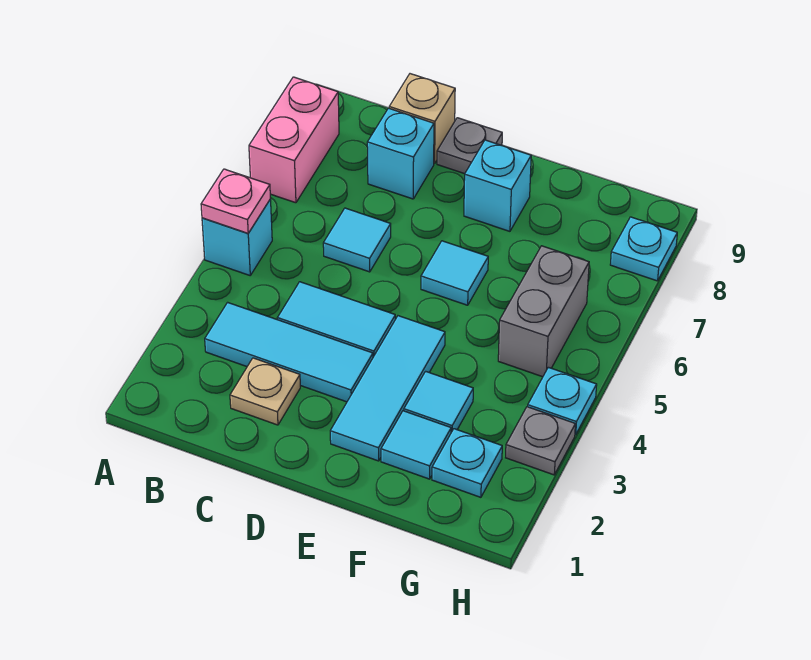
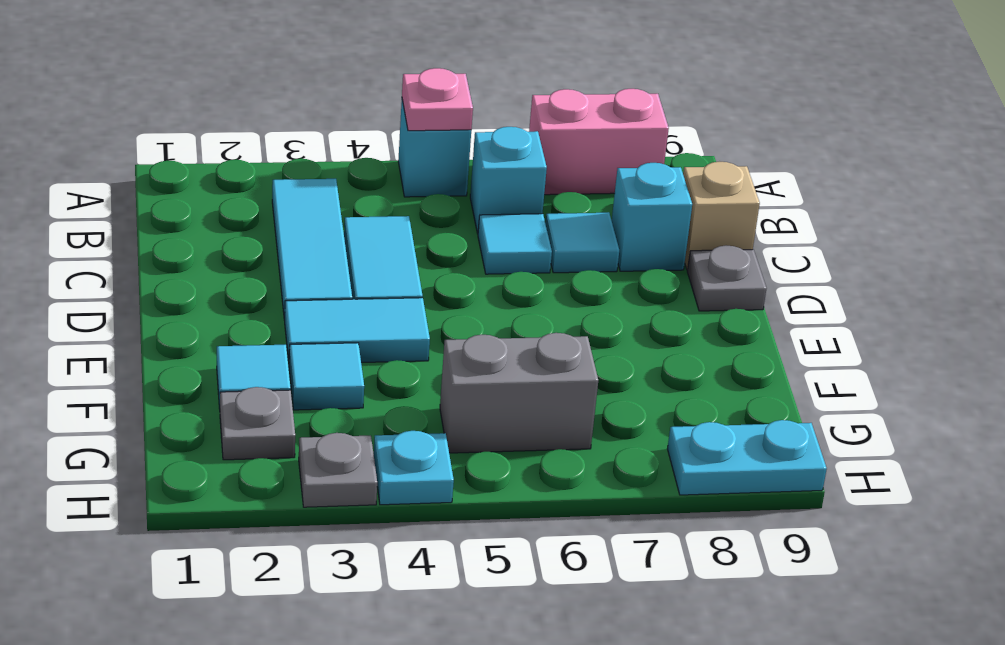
tan plate C2 level 1 -> none
cyan tile E2:E4 level 1 -> cyan tile E3:E4 level 1
cyan tile E6 level 1 -> cyan tile C7 level 1
cyan brick E8 level 1 -> cyan brick B6 level 1
cyan plate G2 level 1 -> grey plate G2 level 1
cyan plate H8 level 1 -> cyan plate H8:H9 level 1

